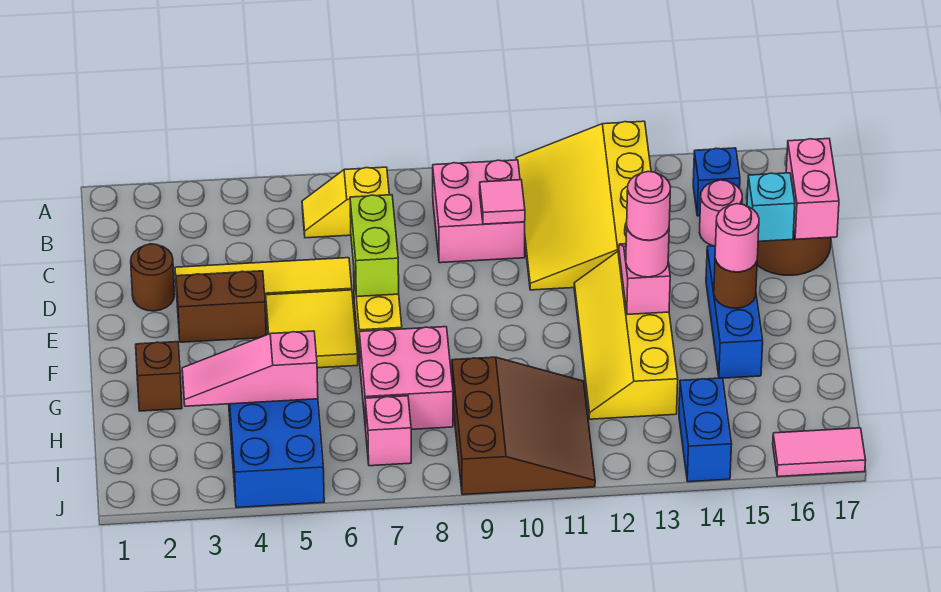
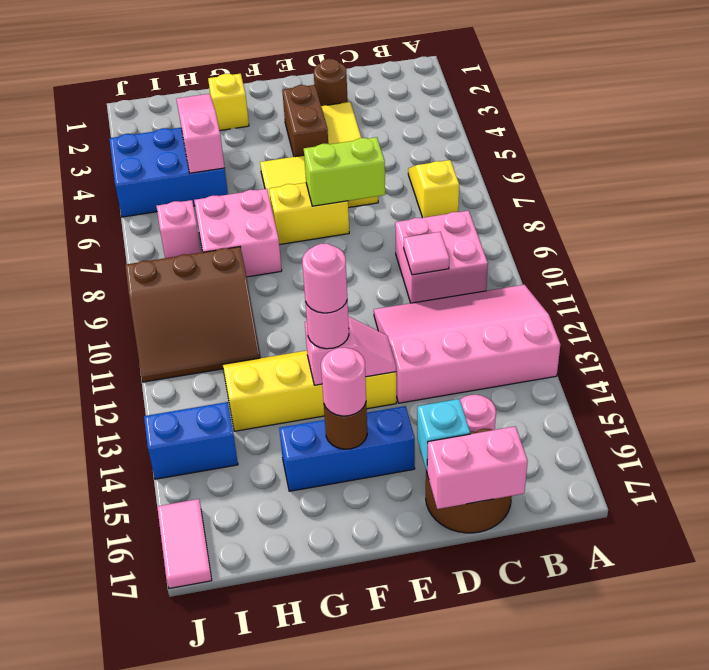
yellow slope A11:D13 level 1 top 13 -> pink slope A11:D13 level 1 top 13
blue brick B15 level 1 -> none
brown brick G2 level 1 -> yellow brick G2 level 1

